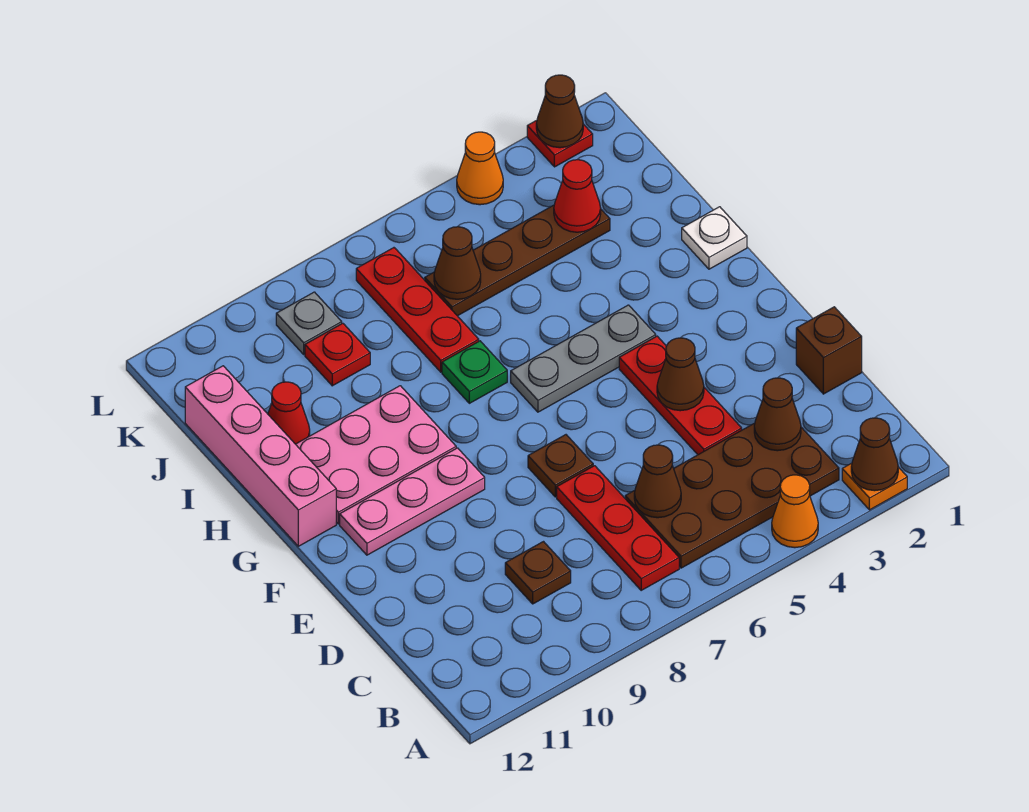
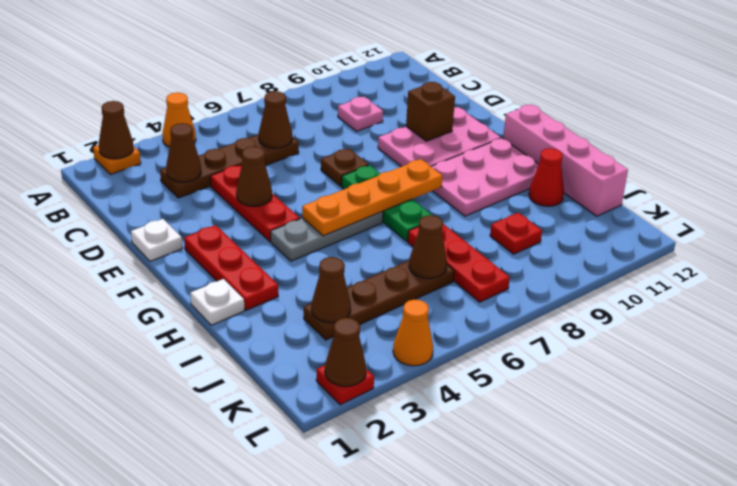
brown plate B3:C6 level 1 -> brown plate C3:C6 level 1
red plate B7:D7 level 1 -> red plate F2:H2 level 1
brown plate C9 level 1 -> pink plate C9 level 1
brown brick D1 level 1 -> brown brick E10 level 2
none -> white plate E1 level 1
pink plate F9:F11 level 1 -> pink plate E9:F11 level 1
none -> orange plate G5:G8 level 2
green plate H7 level 1 -> green plate F7:H7 level 1
red cone J3 level 2 -> brown cone J3 level 2
grey plate K9 level 1 -> none

